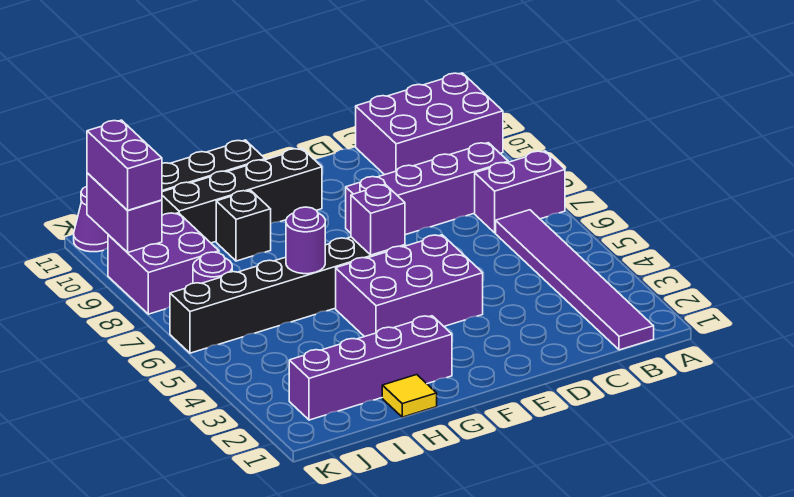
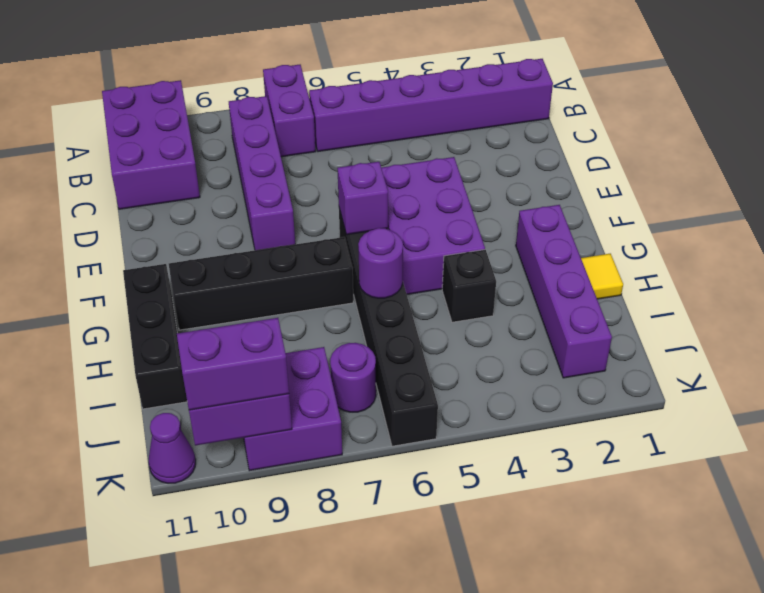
purple tile B1:B6 level 1 -> purple brick B1:B6 level 1
black brick F10:I10 level 1 -> black brick G7:G10 level 1
black brick H9 level 1 -> black brick H4 level 1

